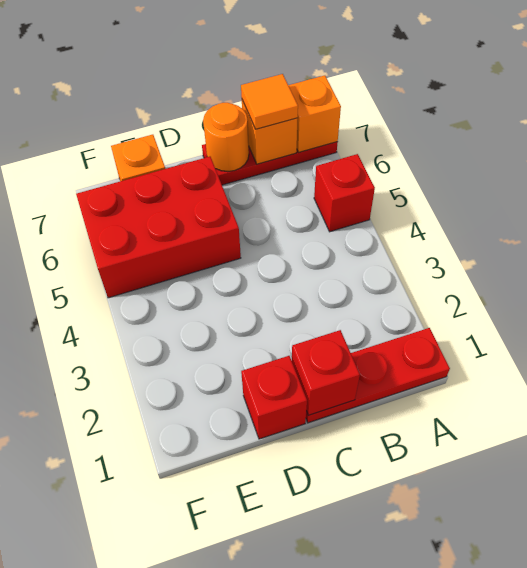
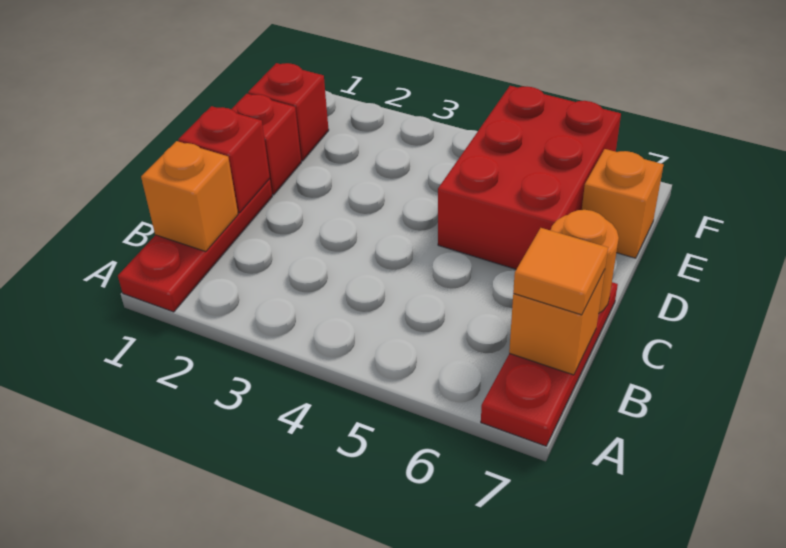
red brick A5 level 1 -> red brick E1 level 1
orange brick A7 level 2 -> orange brick B1 level 2

